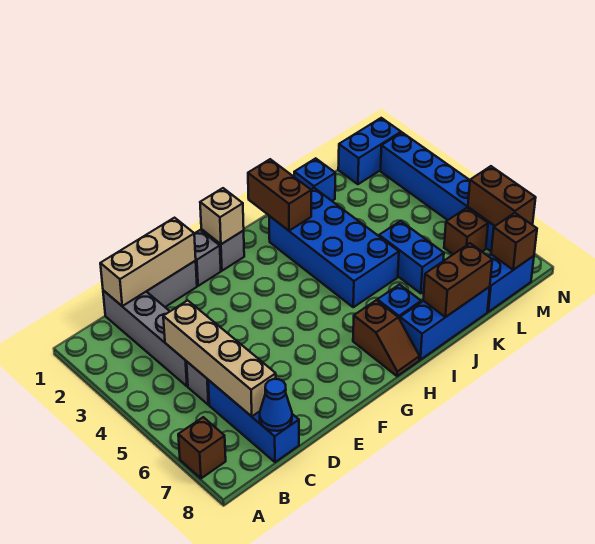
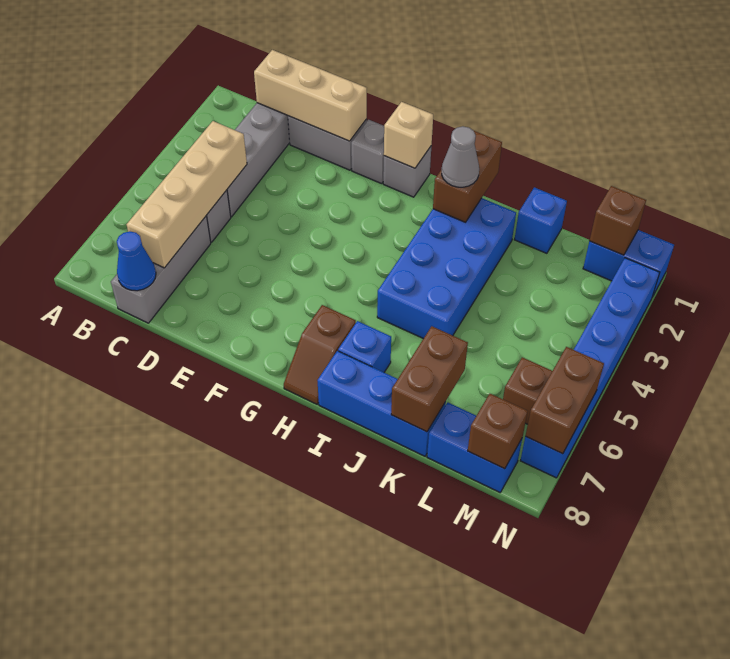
brown brick A7 level 1 -> brown brick M1 level 2
blue brick C6:C8 level 1 -> grey brick C6:C8 level 1
none -> grey cone I2 level 3
brown brick J8:K8 level 2 -> brown brick K7:K8 level 2
blue brick K5:K6 level 1 -> none

